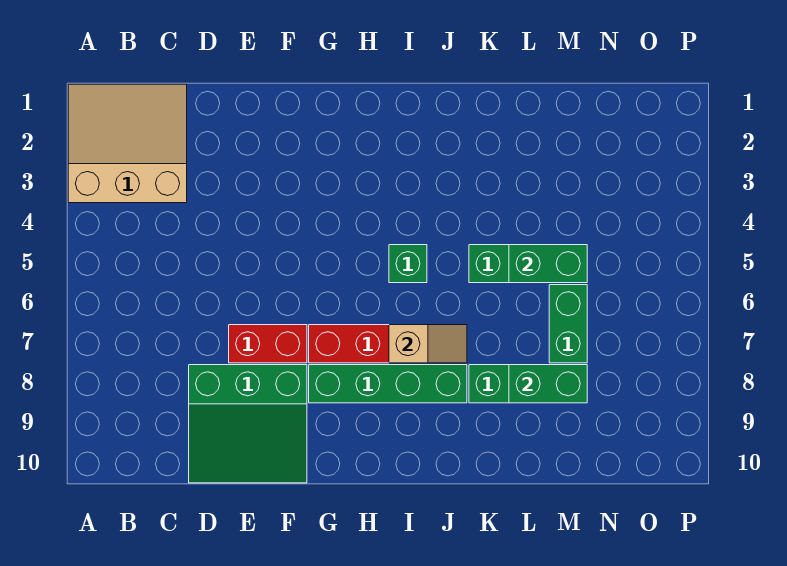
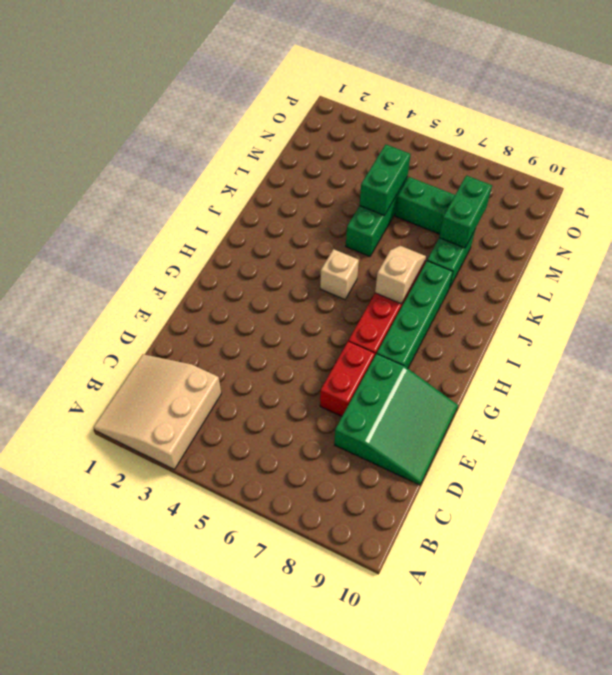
green brick I5 level 1 -> tan brick I5 level 1

